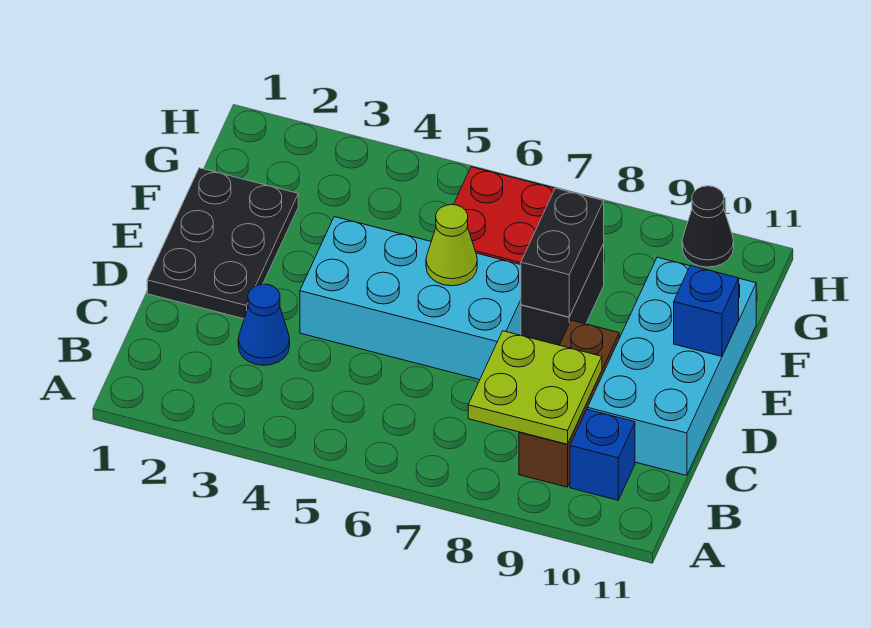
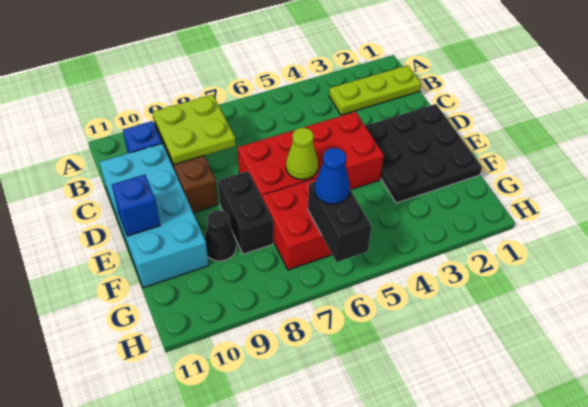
none -> lime plate B1:B3 level 1
blue cone C3 level 1 -> blue cone G6 level 3
black plate D1:F2 level 1 -> black plate D1:F3 level 1
cyan brick D4:E7 level 1 -> red brick D4:E7 level 1
black brick E8:F8 level 2 -> black brick G6:H6 level 2
black cone H10 level 1 -> black cone F9 level 1

